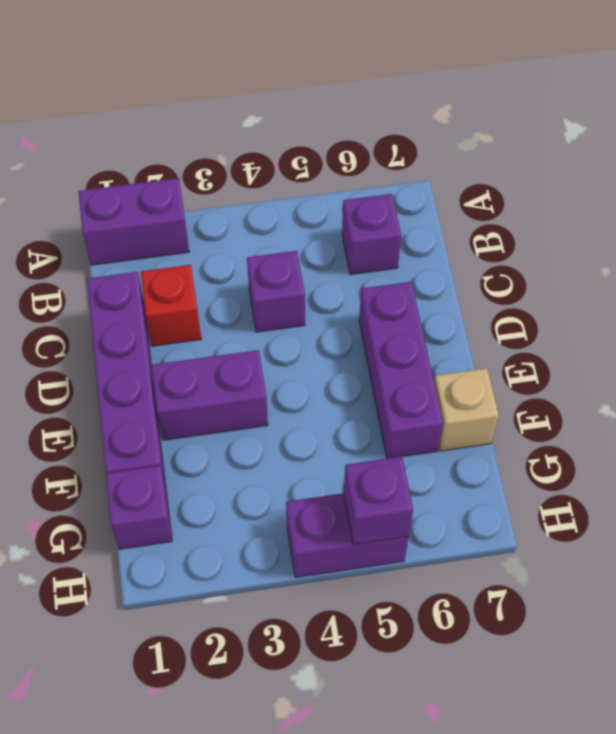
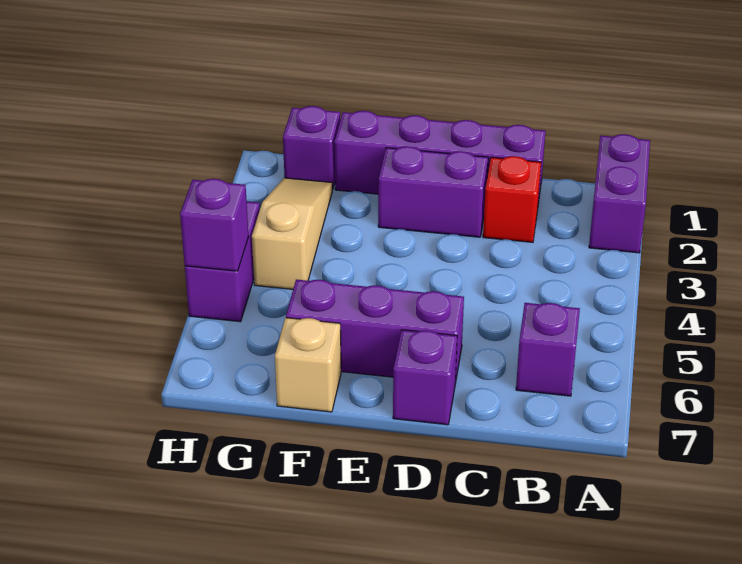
purple brick C4 level 1 -> purple brick D7 level 1
purple brick E2:E3 level 1 -> purple brick D2:E2 level 1
none -> tan slope G2:G4 level 1 top 4

